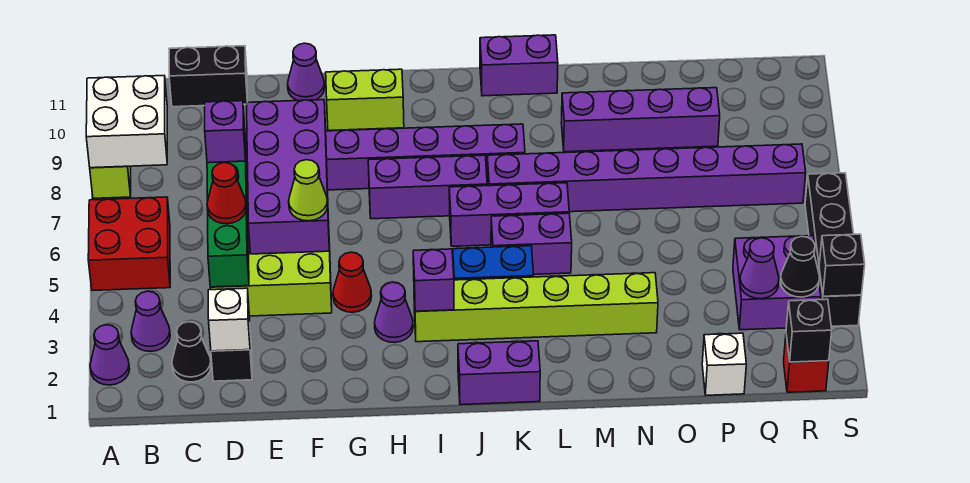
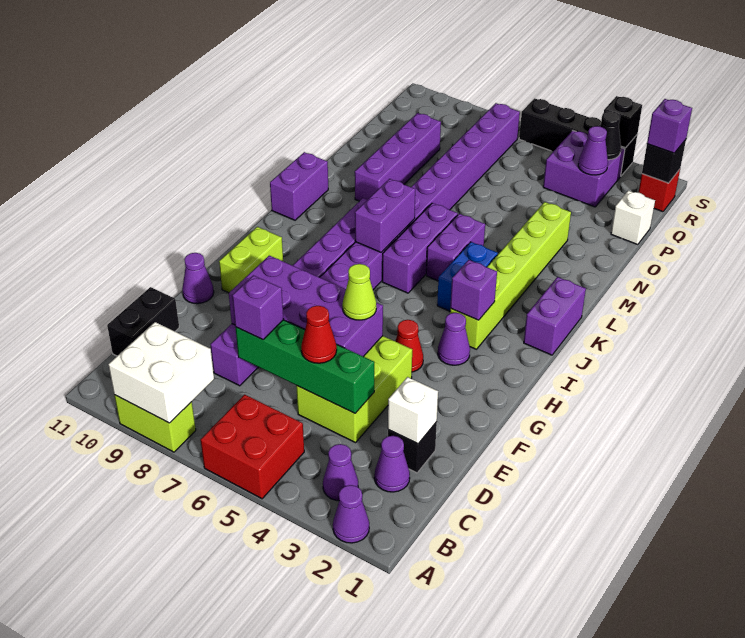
black cone C2 level 1 -> purple cone C2 level 1
none -> purple brick J7:K7 level 2
none -> purple brick R1 level 3

